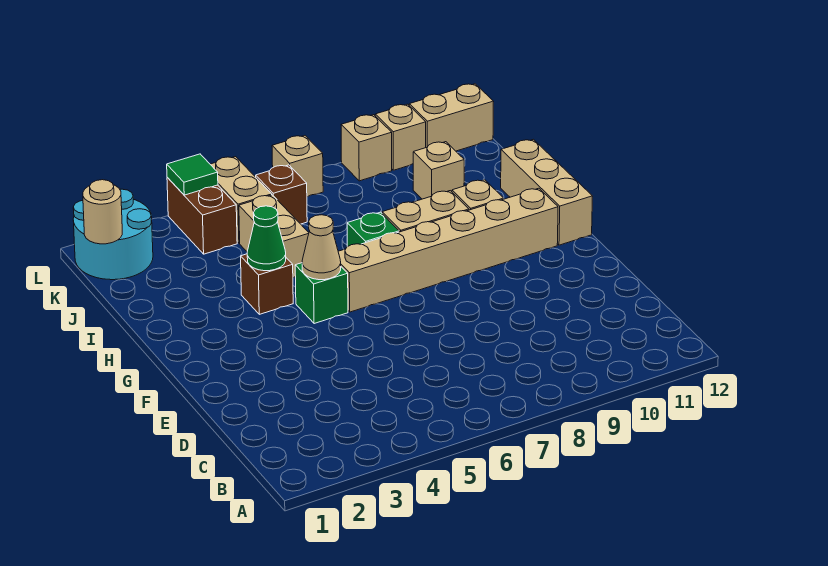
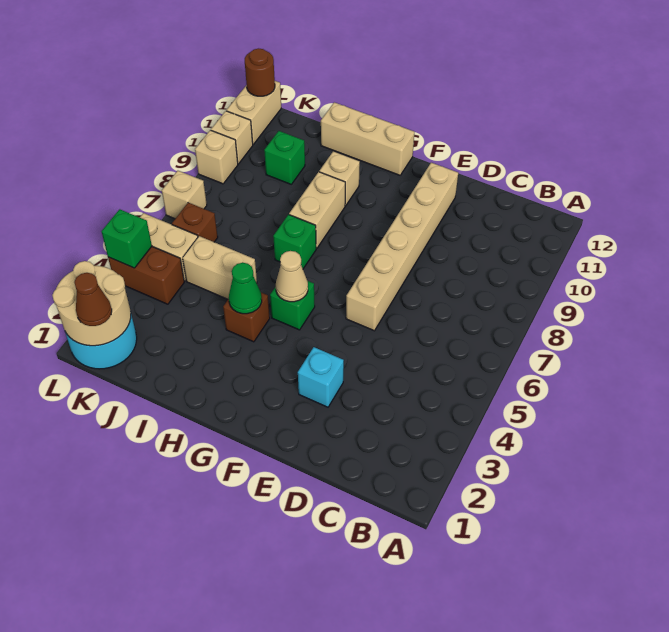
none -> cyan brick E3 level 1
tan brick G6:G11 level 1 -> tan brick E6:E11 level 1
tan brick J10 level 1 -> green brick J10 level 1
tan round brick K1 level 2 -> tan round brick K1:L2 level 2
none -> brown cone K1 level 3
green tile L4 level 2 -> green brick L4 level 2
none -> brown round brick L12 level 2

